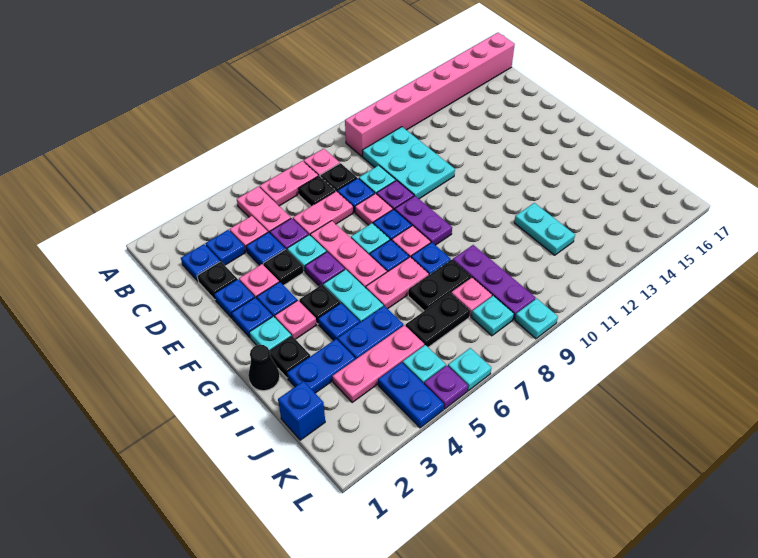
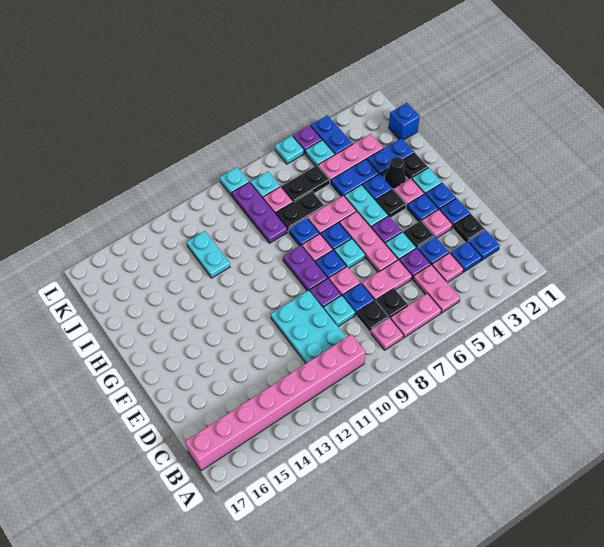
black cone H1 level 1 -> black cone H3 level 1

